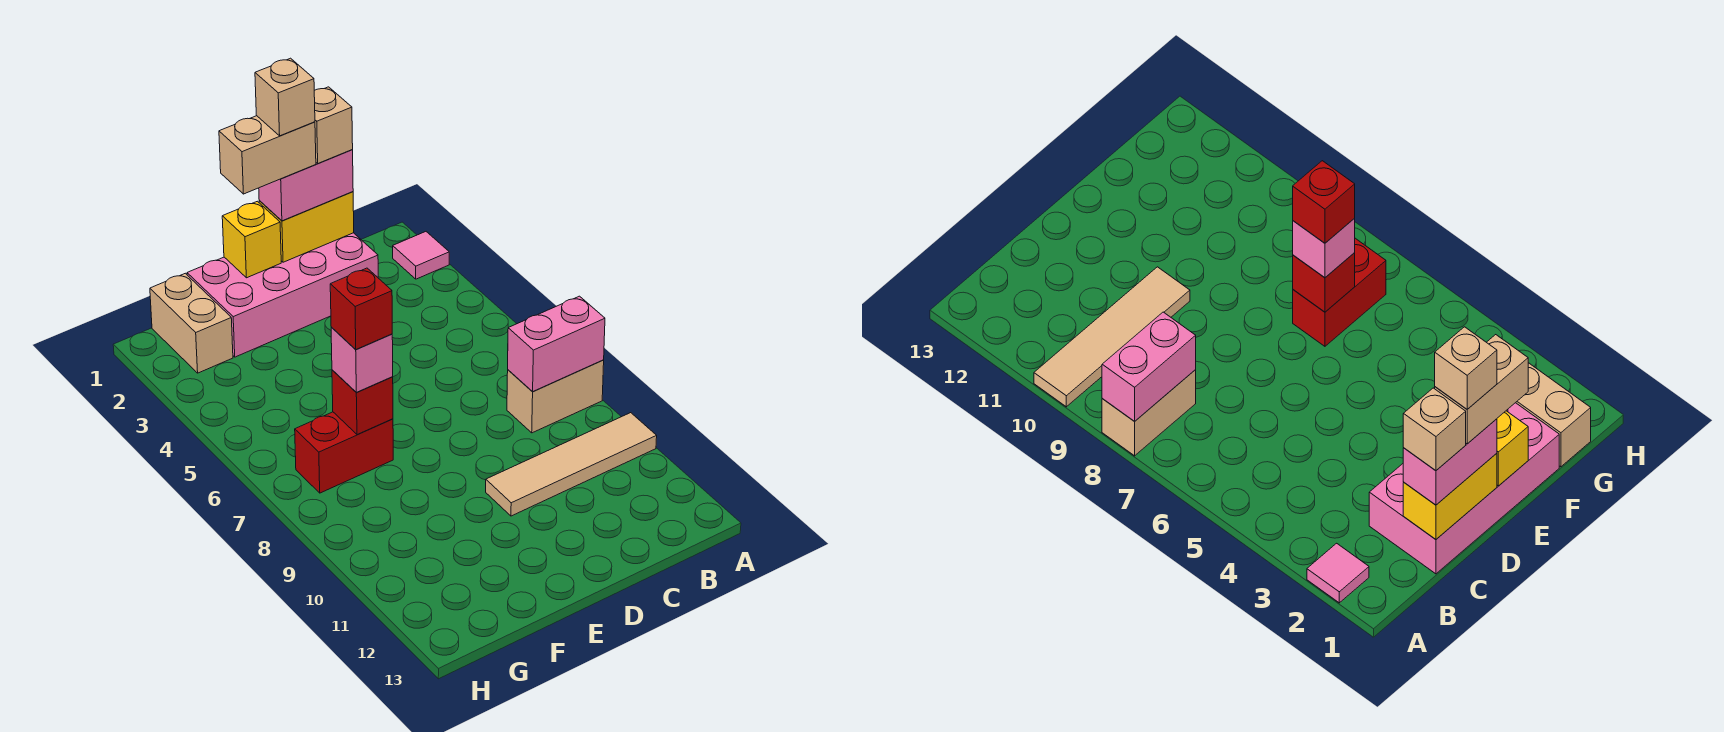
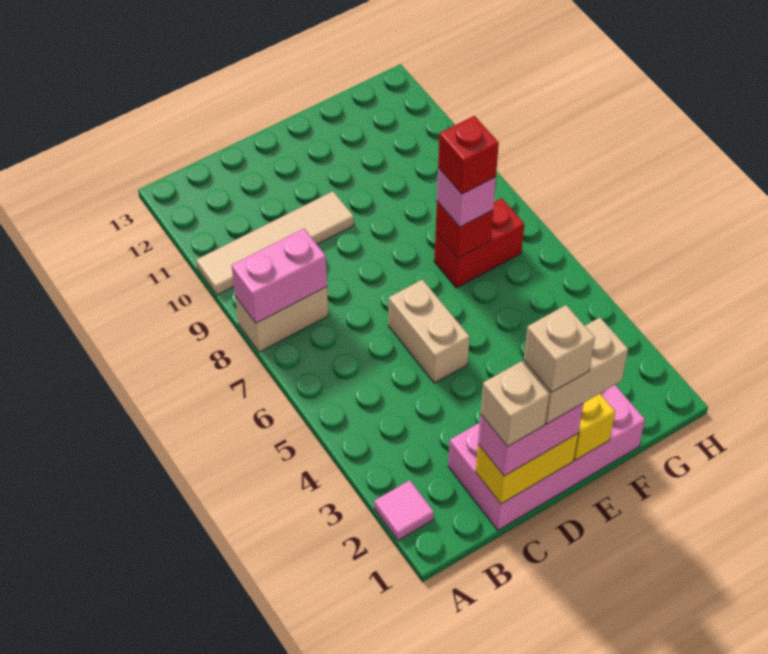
tan brick G1:G2 level 1 -> tan brick D5:D6 level 1

